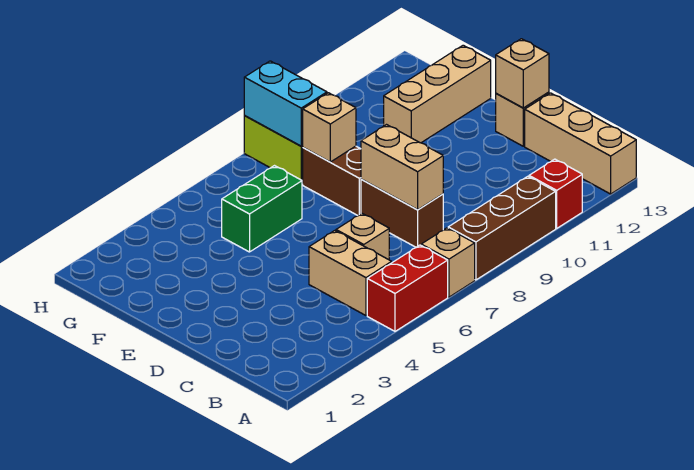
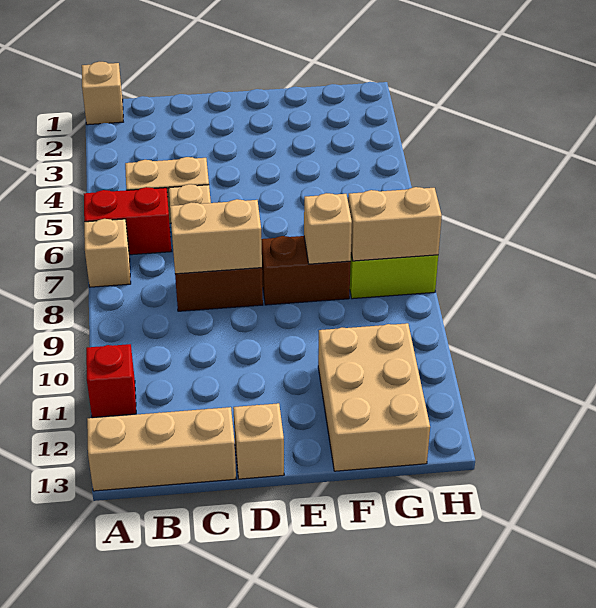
red brick A5:A6 level 1 -> red brick A6:B6 level 1
brown brick A8:A10 level 1 -> none
tan brick D13 level 2 -> tan brick A1 level 1
green brick F5:F6 level 1 -> none
tan brick F11:F13 level 1 -> tan brick F11:G13 level 1
cyan brick G8:H8 level 2 -> tan brick G8:H8 level 2

